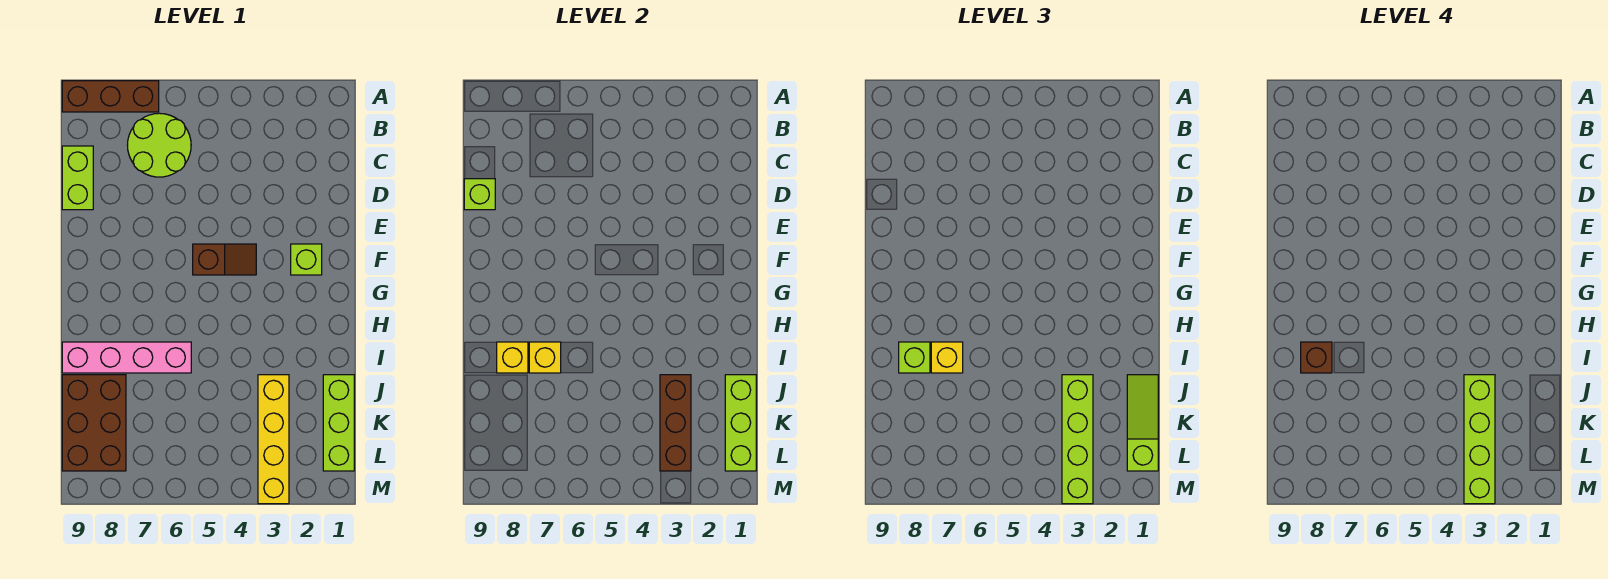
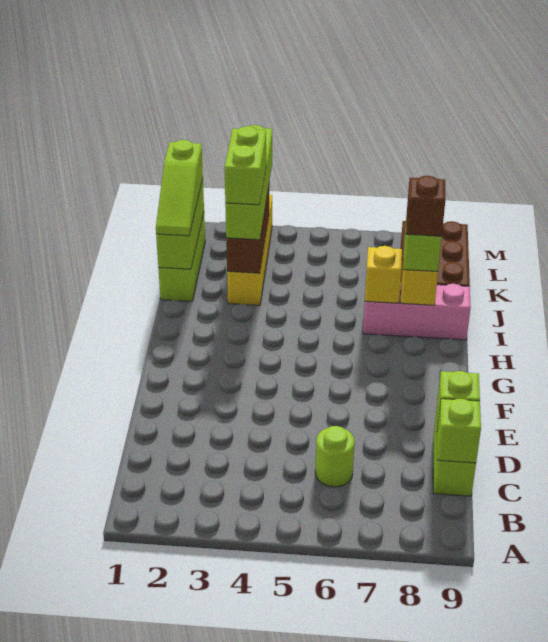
brown brick A7:A9 level 1 -> none
lime round brick B6:C7 level 1 -> lime round brick C6 level 1
lime brick F2 level 1 -> lime brick C9 level 2
brown slope F4:F5 level 1 top 5 -> none
pink brick I6:I9 level 1 -> pink brick I7:I9 level 1
yellow brick I7 level 3 -> none
lime brick J3:M3 level 4 -> lime brick J3:K3 level 4

